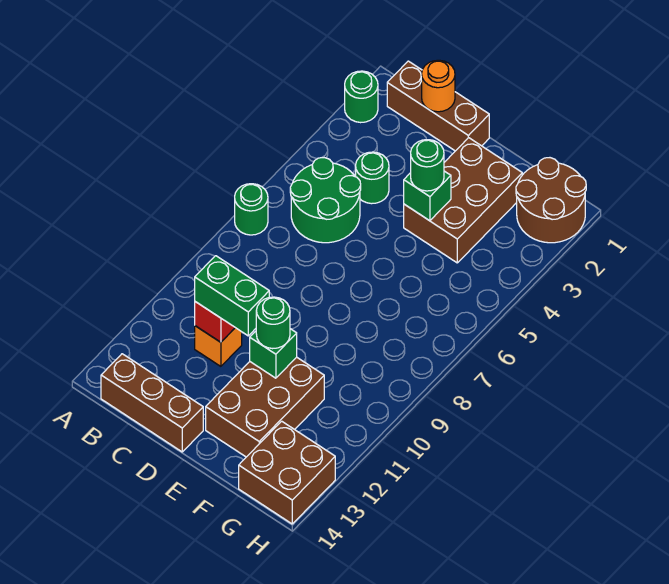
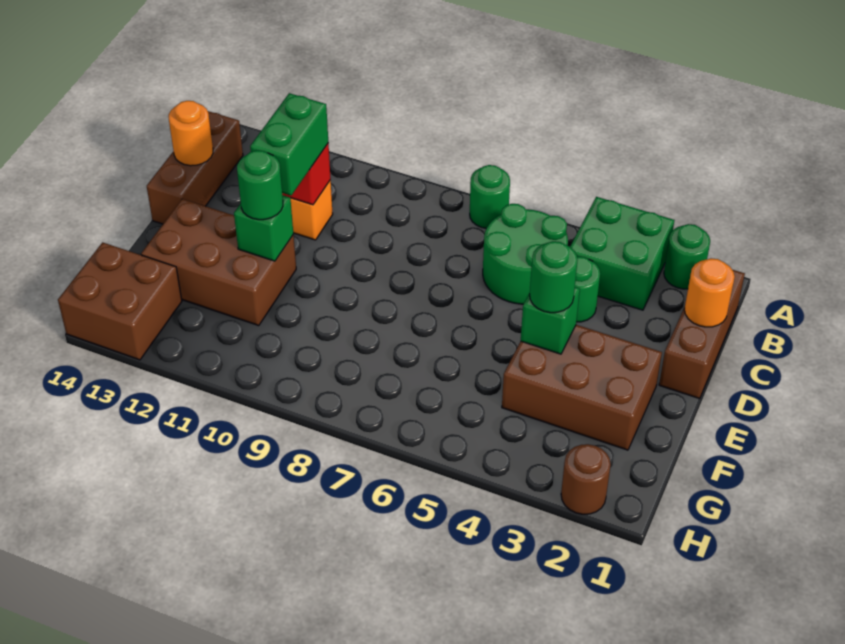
none -> green brick A3:B4 level 1
none -> orange round brick C14 level 2
brown round brick G1:H2 level 1 -> brown round brick H2 level 1

